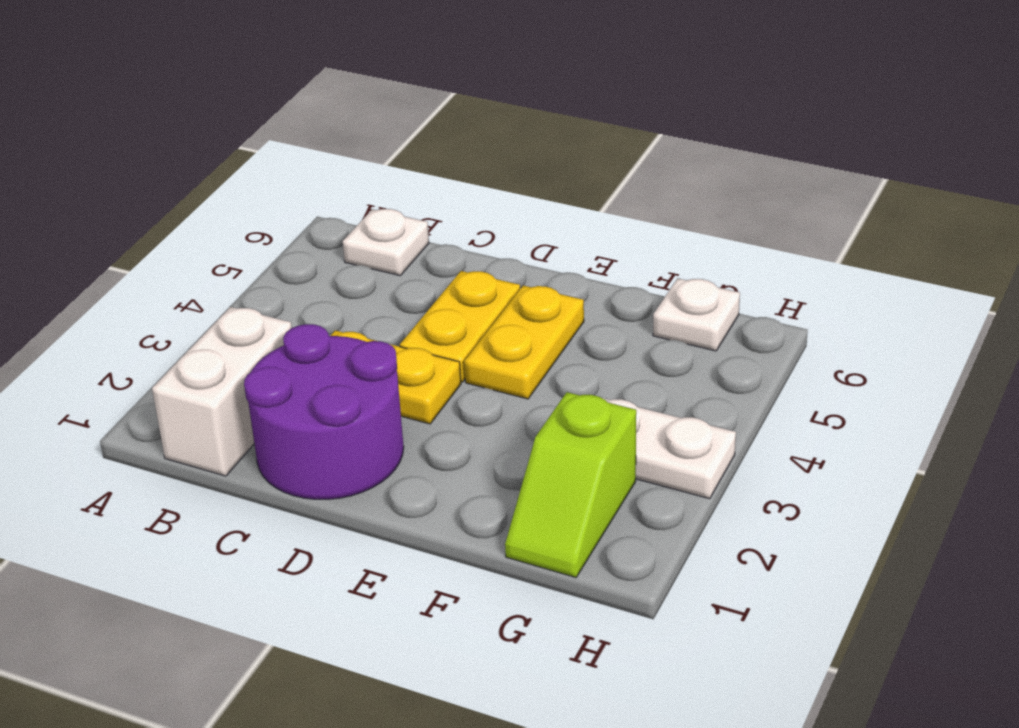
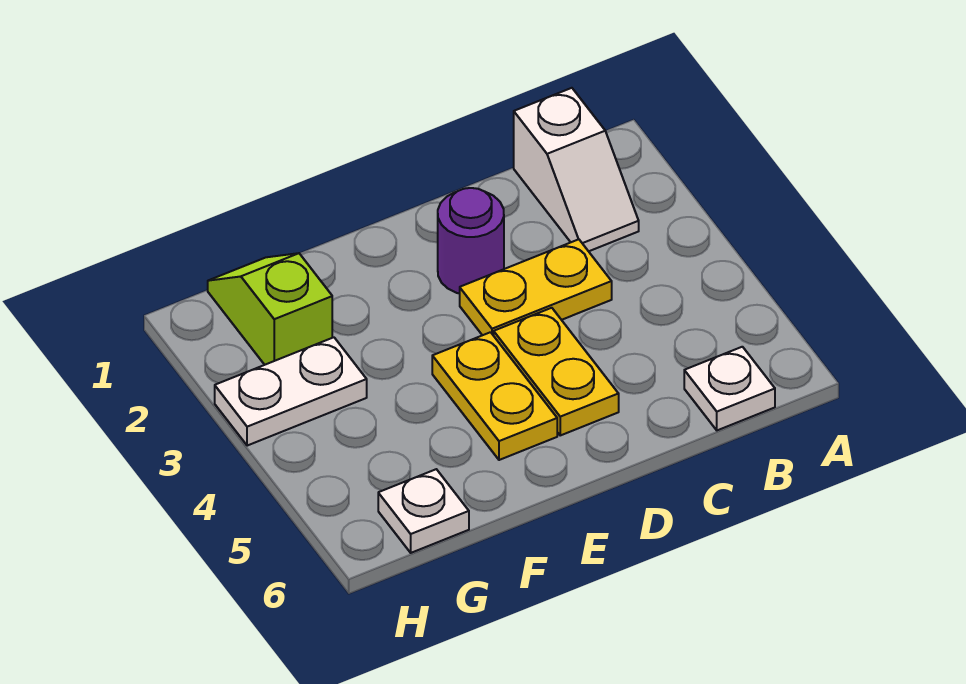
white brick B1:B2 level 1 -> white slope B1:B2 level 1 top 1
purple round brick C1:D2 level 1 -> purple round brick D2 level 1

